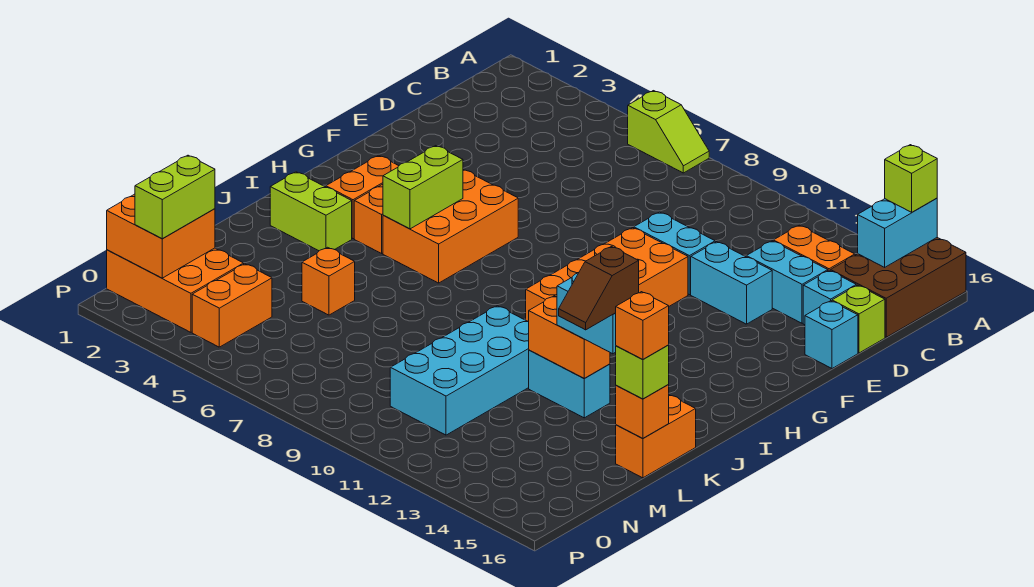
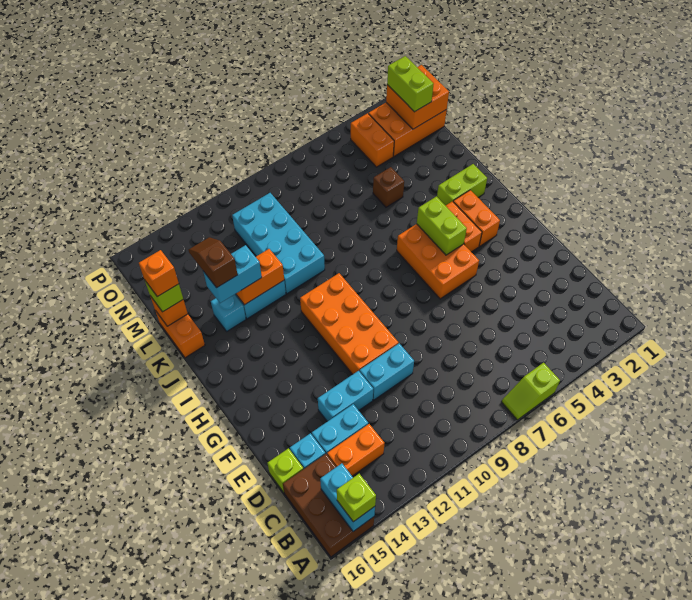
cyan brick E16 level 1 -> cyan brick K14 level 1
orange brick L5 level 1 -> brown brick L5 level 1

